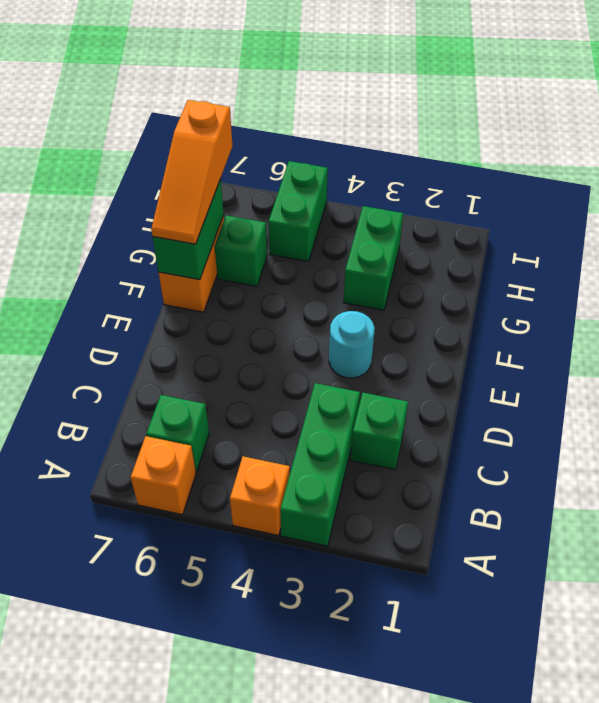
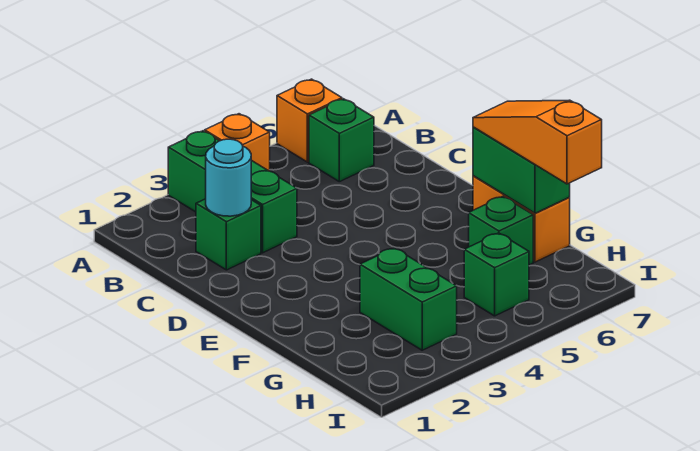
cyan round brick E3 level 1 -> cyan round brick C2 level 2
green brick H5:I5 level 1 -> green brick H5 level 1

